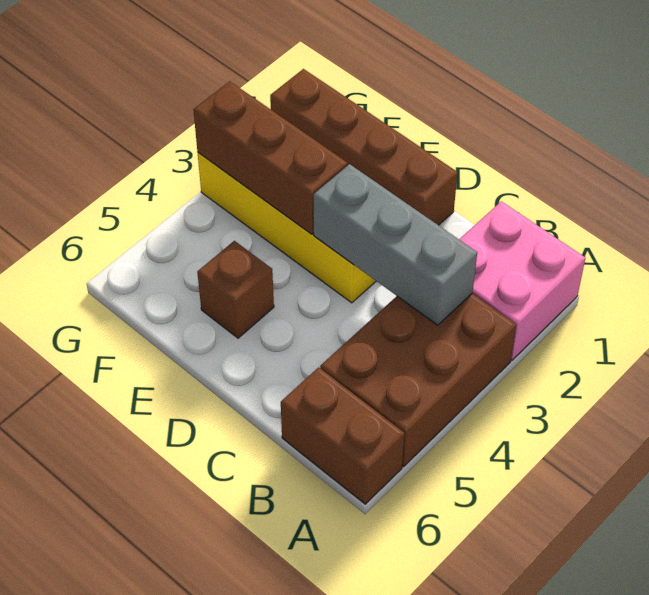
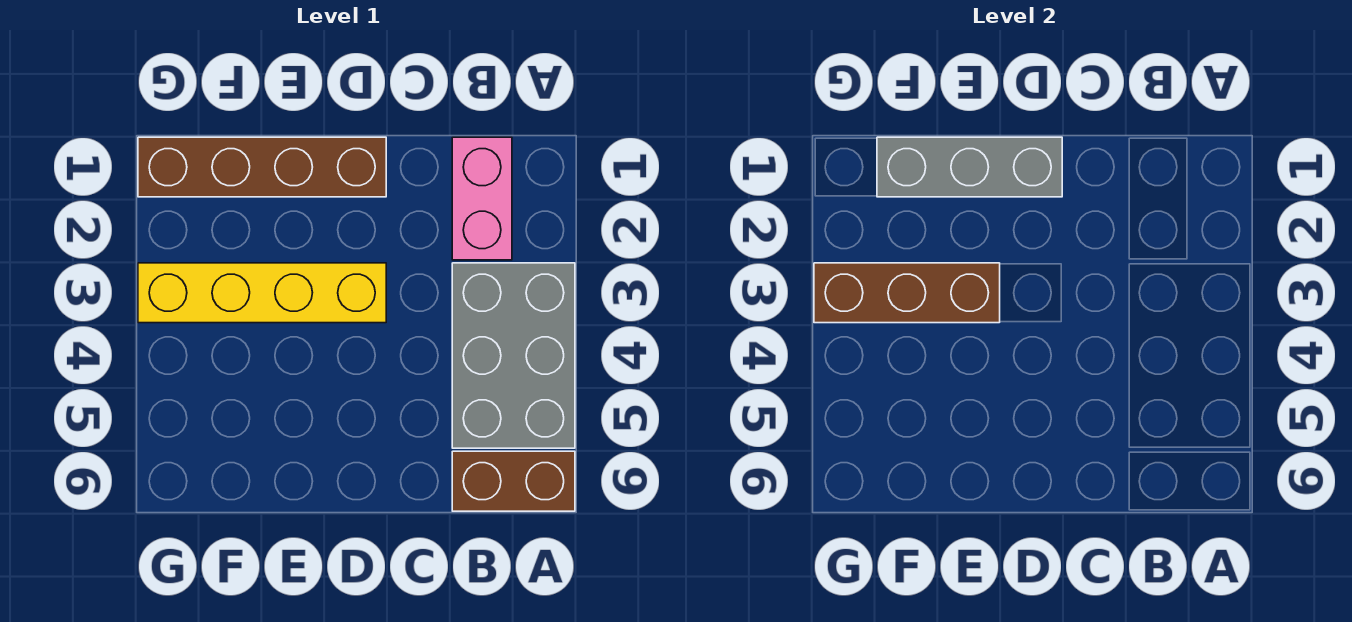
pink brick A1:B2 level 1 -> pink brick B1:B2 level 1
brown brick A3:B5 level 1 -> grey brick A3:B5 level 1
grey brick B3:D3 level 2 -> grey brick D1:F1 level 2
brown brick E5 level 1 -> none

